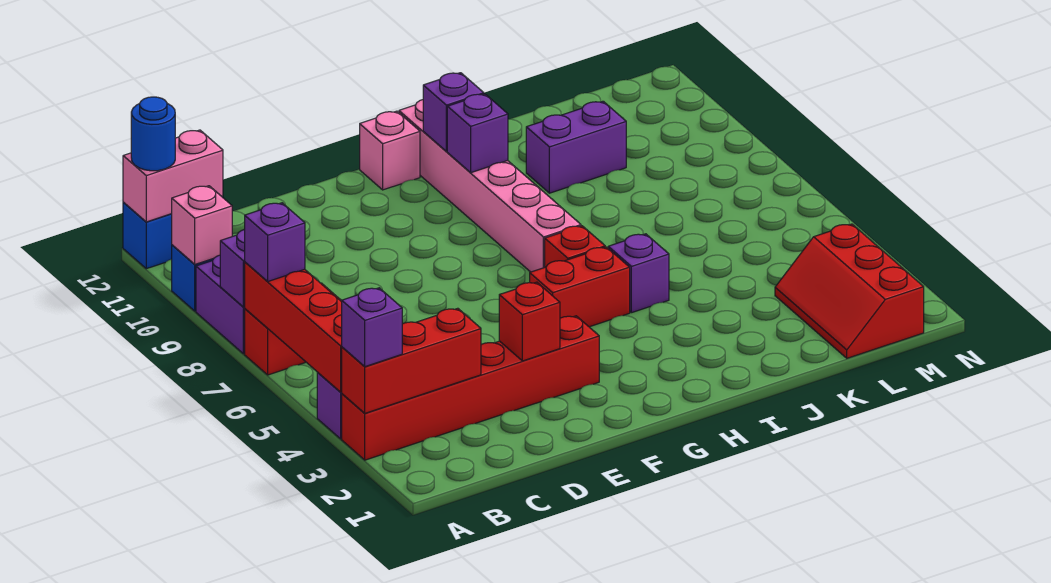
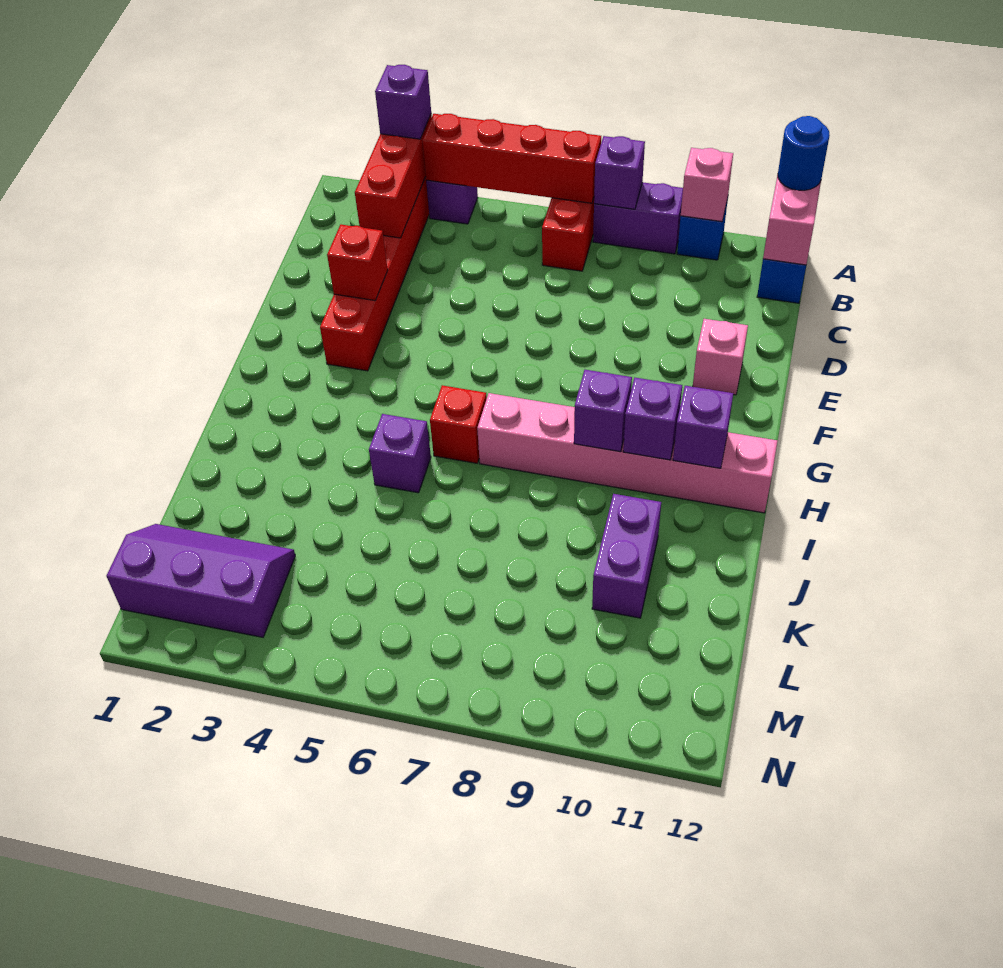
purple brick A7 level 3 -> purple brick H9 level 2
red brick G5:H5 level 1 -> none
pink brick G12 level 1 -> pink brick E11 level 1
red slope L1:M3 level 1 top M -> purple slope L1:M3 level 1 top M

